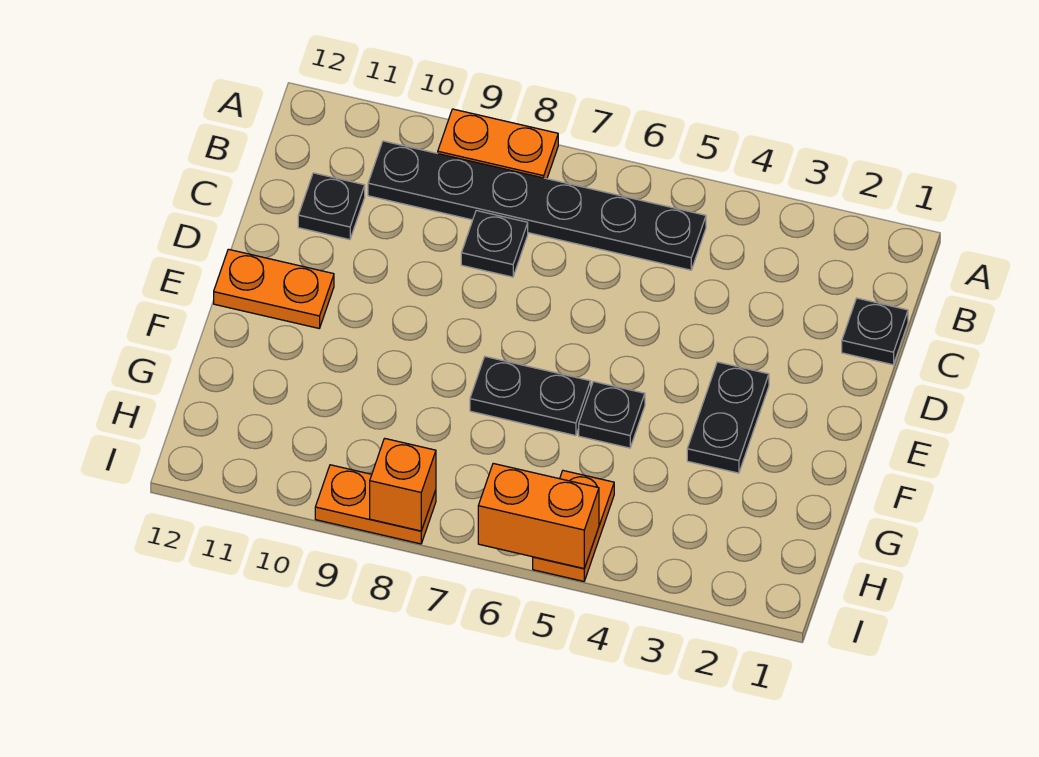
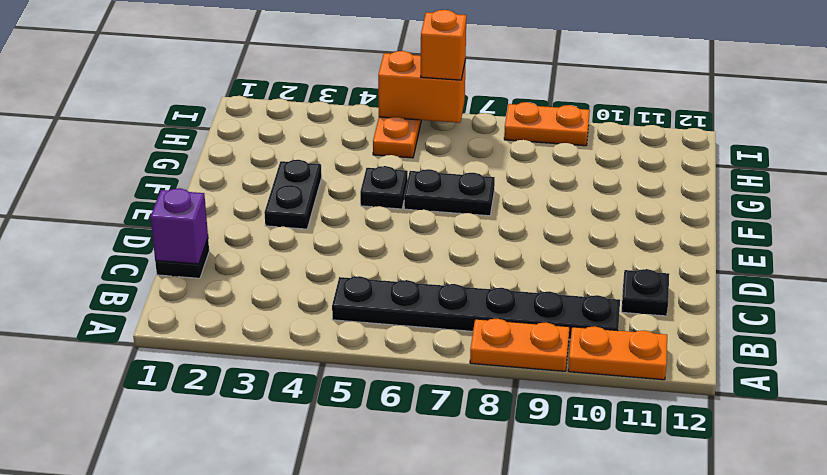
none -> purple brick C1 level 2
black plate C8 level 1 -> none
orange plate E11:E12 level 1 -> orange plate A10:A11 level 1
orange brick I8 level 2 -> orange brick I6 level 3

